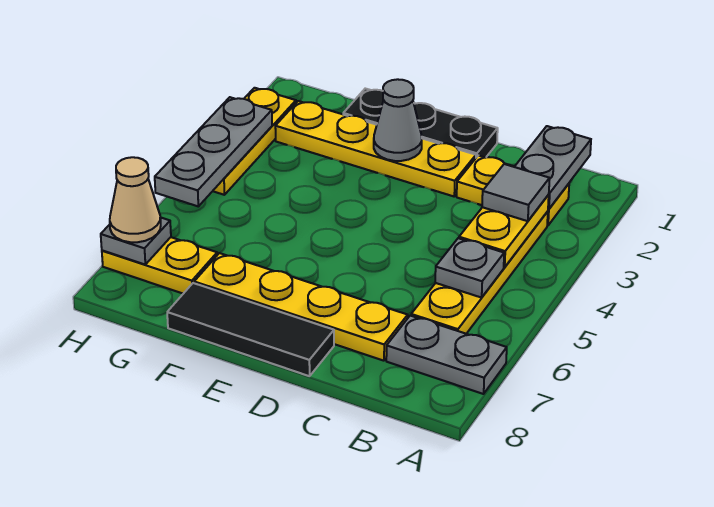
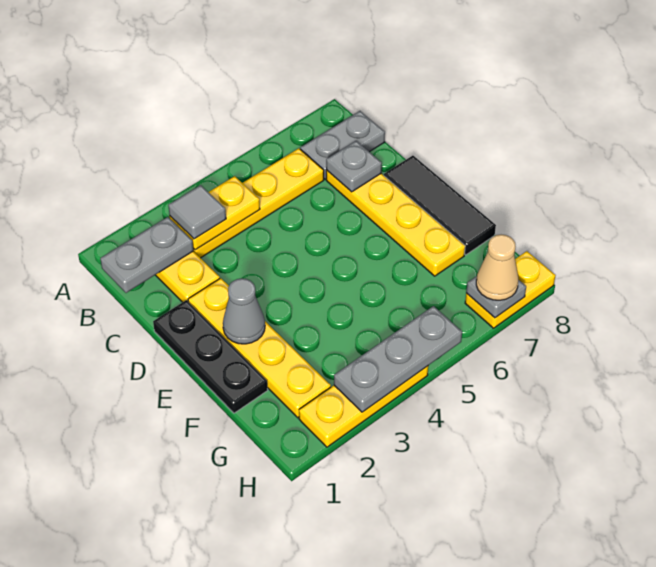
grey plate A7:B7 level 1 -> grey plate B7:B8 level 1
grey plate B5 level 2 -> grey plate C7 level 2
yellow plate G7:H7 level 1 -> yellow plate H7:H8 level 1

